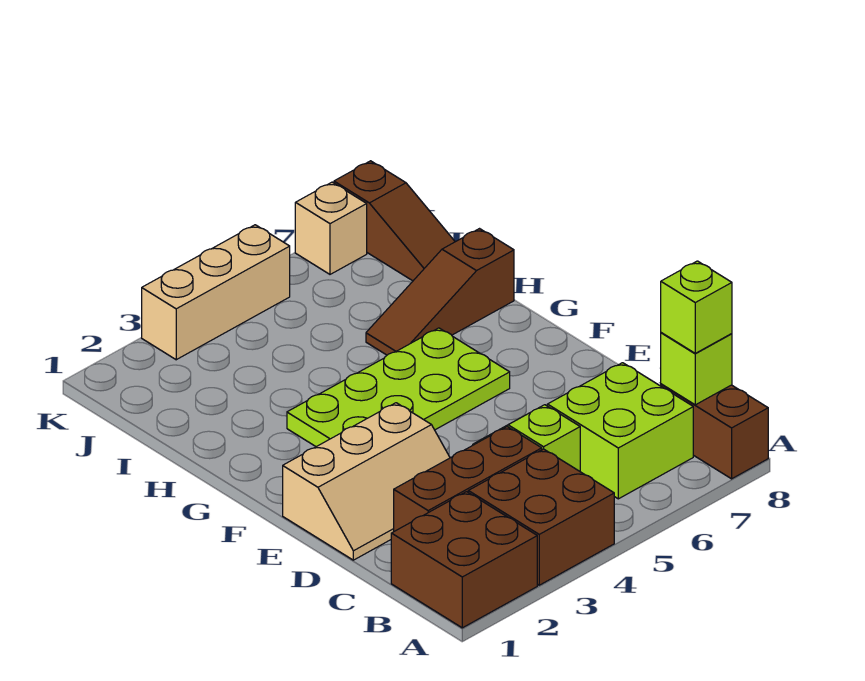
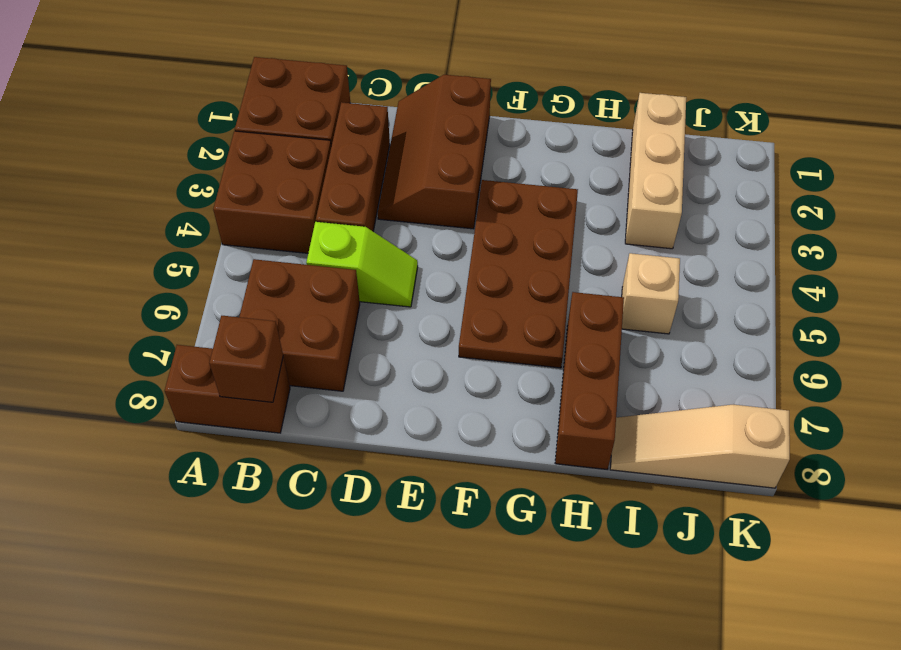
lime brick B6:C7 level 1 -> brown brick B6:C7 level 1
lime brick B8 level 2 -> brown brick B8 level 2
lime brick B8 level 3 -> none
tan slope D1:E3 level 1 top E -> brown slope D1:E3 level 1 top E
lime plate F3:G6 level 1 -> brown plate F3:G6 level 1
brown slope H6:H8 level 1 top 8 -> brown brick H6:H8 level 1
brown slope I8:K8 level 1 top K -> tan slope I8:K8 level 1 top K
tan brick K3:K5 level 1 -> tan brick I1:I3 level 1
tan brick K7 level 1 -> tan brick I5 level 1

